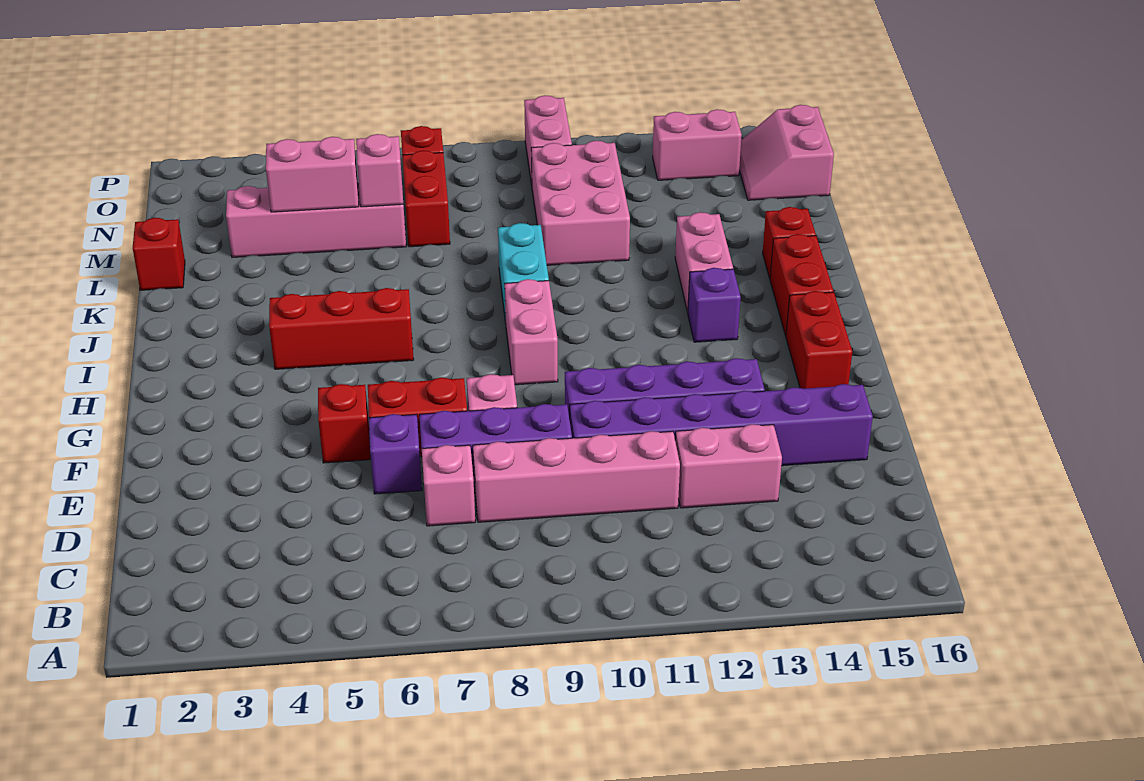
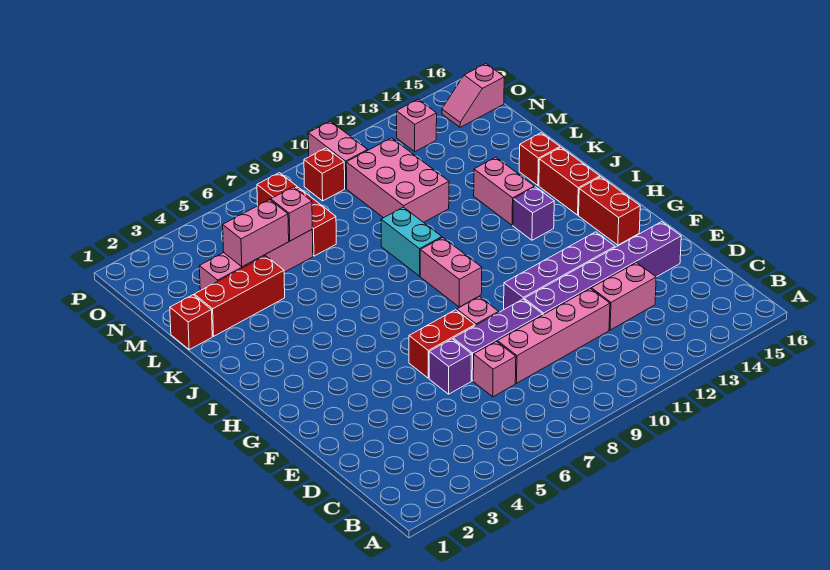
red brick F5 level 1 -> red brick O9 level 1
red brick I4:I6 level 1 -> red brick L2:L4 level 1
pink slope N15:O16 level 1 top 16 -> pink slope O15:O16 level 1 top 16
pink brick O13:O14 level 1 -> pink brick O13 level 1

